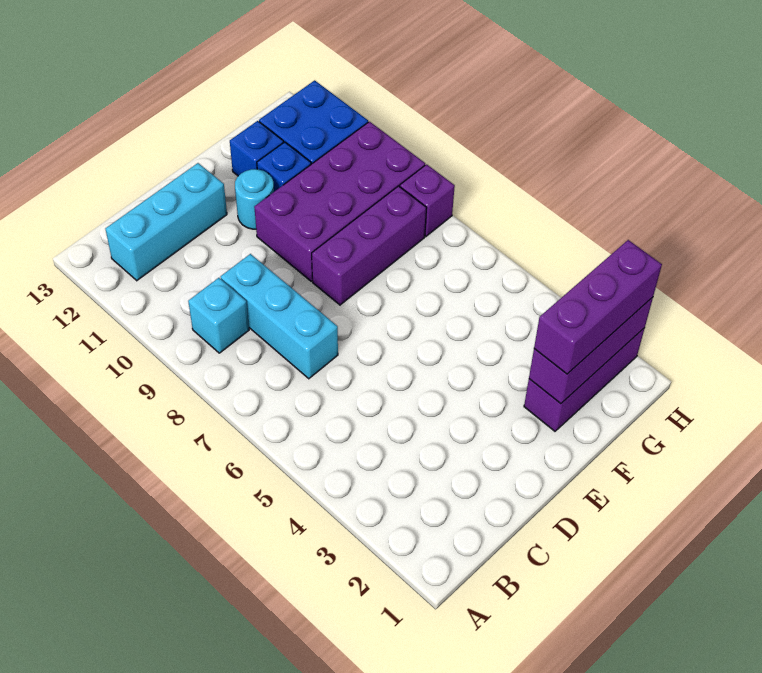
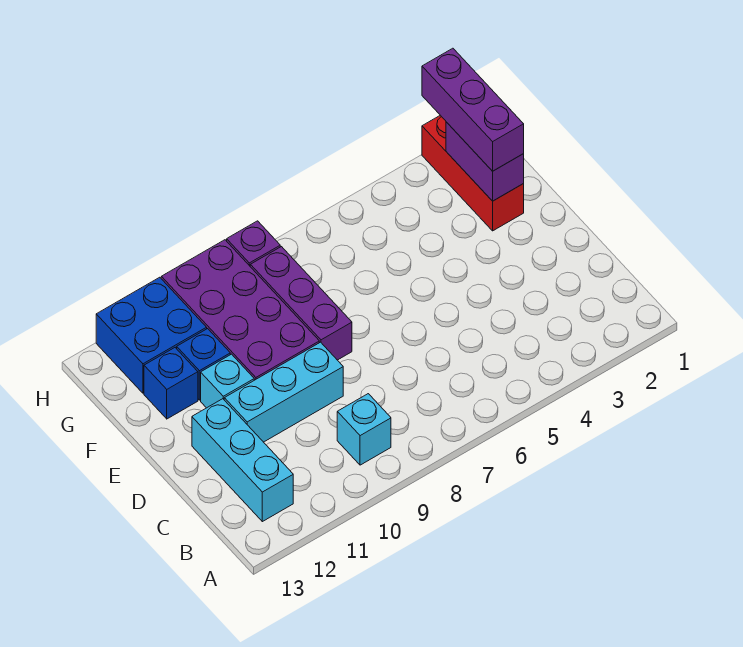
cyan brick C7:C9 level 1 -> cyan brick D9:D11 level 1
cyan round brick E11 level 1 -> cyan brick E11 level 1
purple brick F2:H2 level 1 -> red brick F2:H2 level 1
purple brick F2:H2 level 2 -> purple brick F2:G2 level 2

